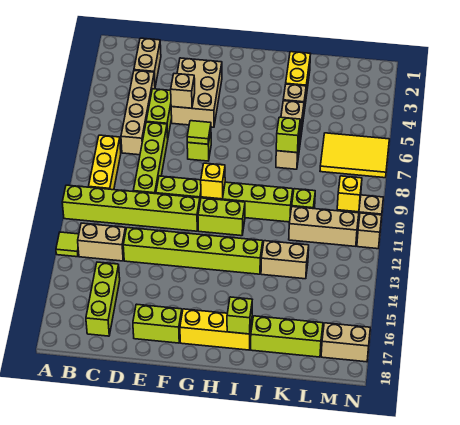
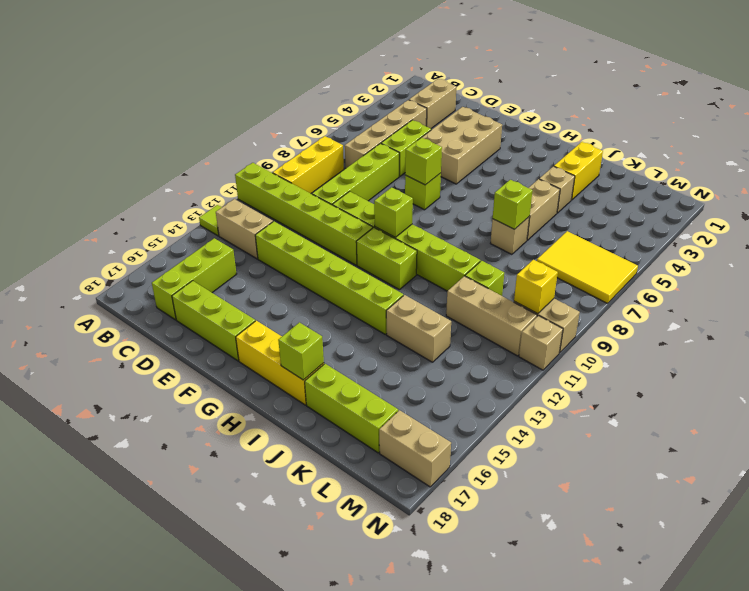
tan brick E5 level 2 -> none
lime brick E17:F17 level 1 -> lime brick D17:F17 level 1
lime tile F7 level 2 -> lime brick F7 level 2
yellow brick G10 level 2 -> lime brick G10 level 2

